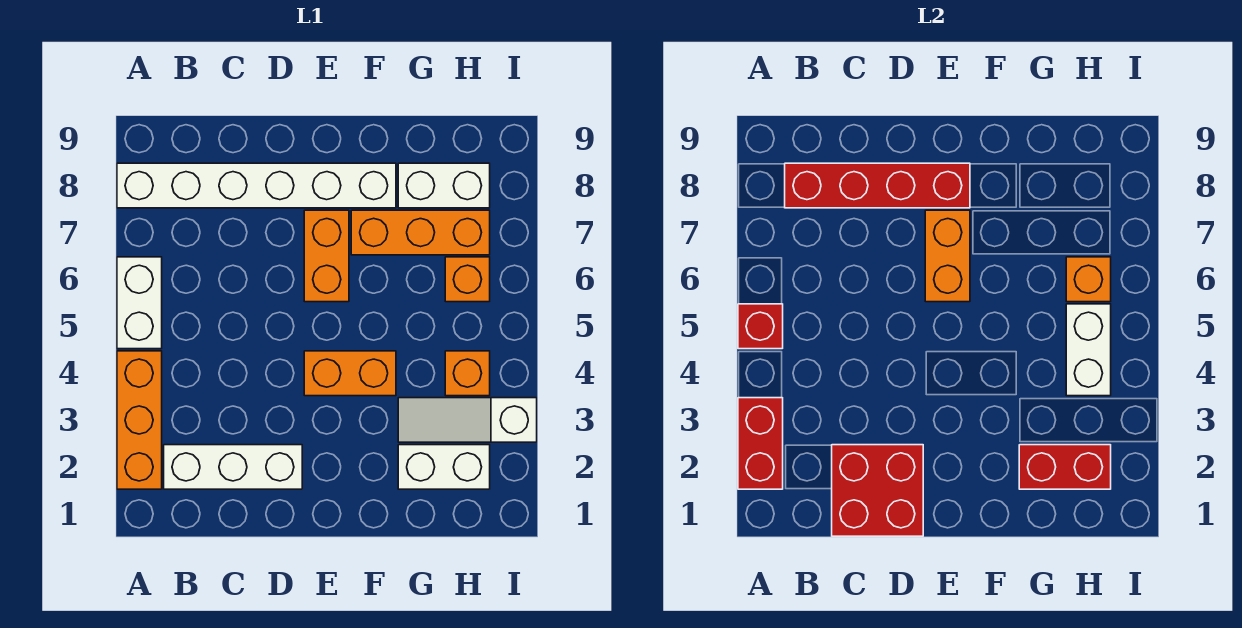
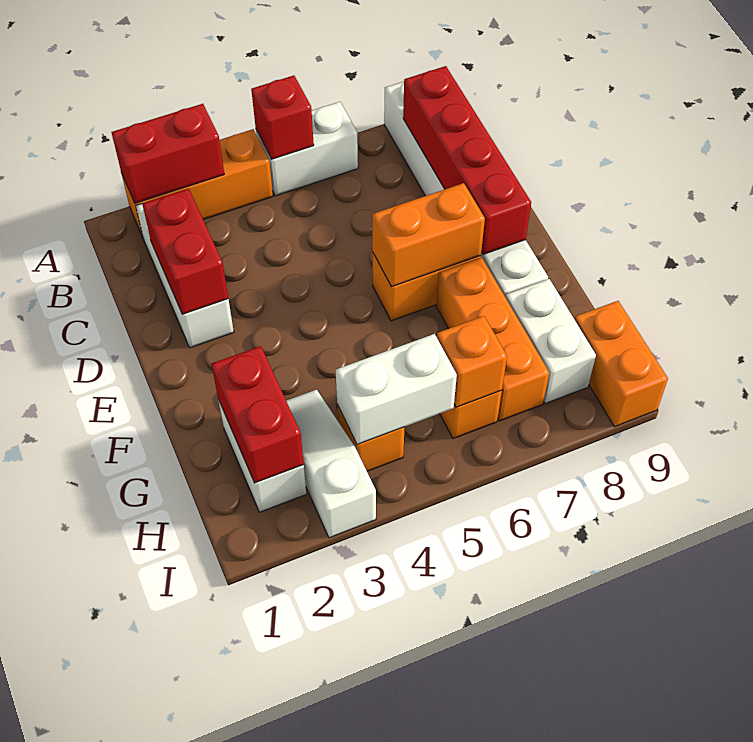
red brick C1:D2 level 2 -> red brick C2:D2 level 2
orange brick E4:F4 level 1 -> orange brick H9:I9 level 1

